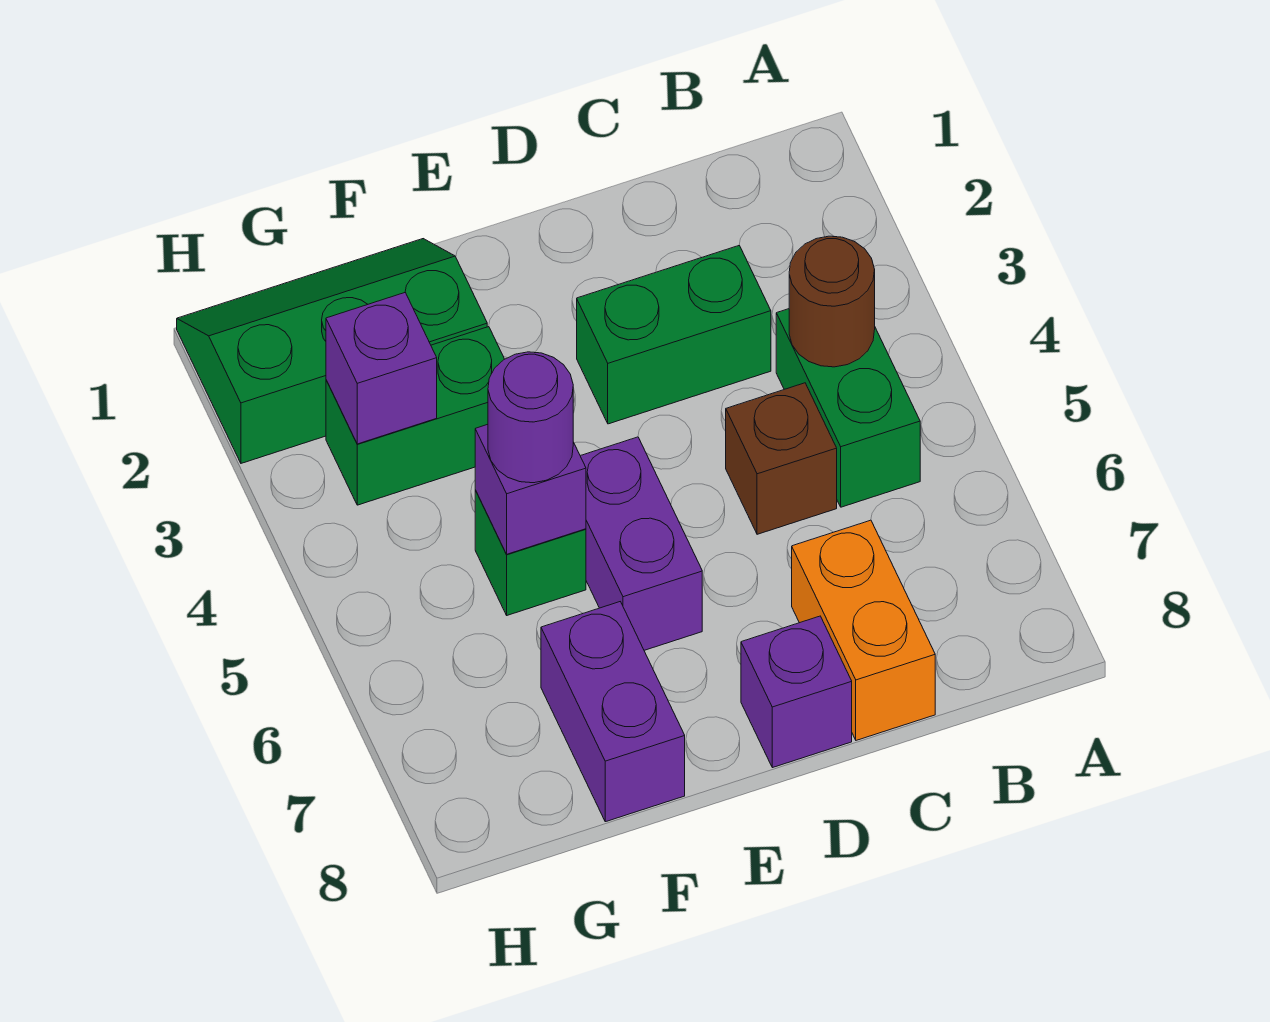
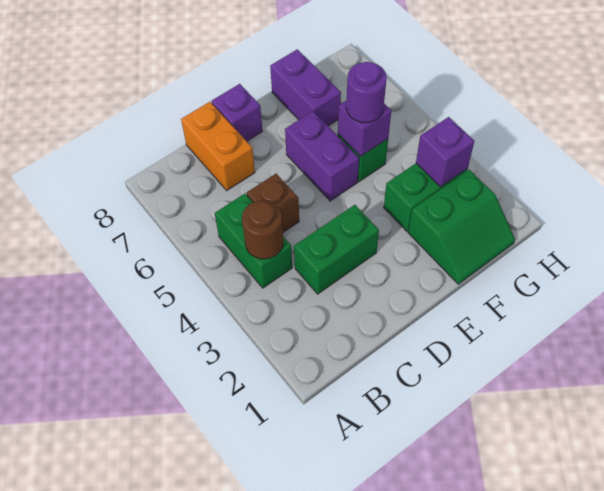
green slope F1:H2 level 1 top 2 -> green slope F1:G2 level 1 top 2

